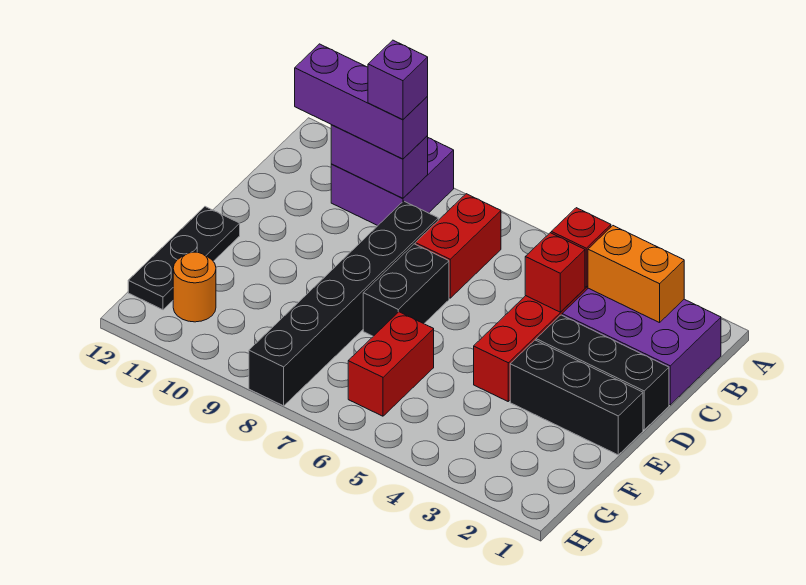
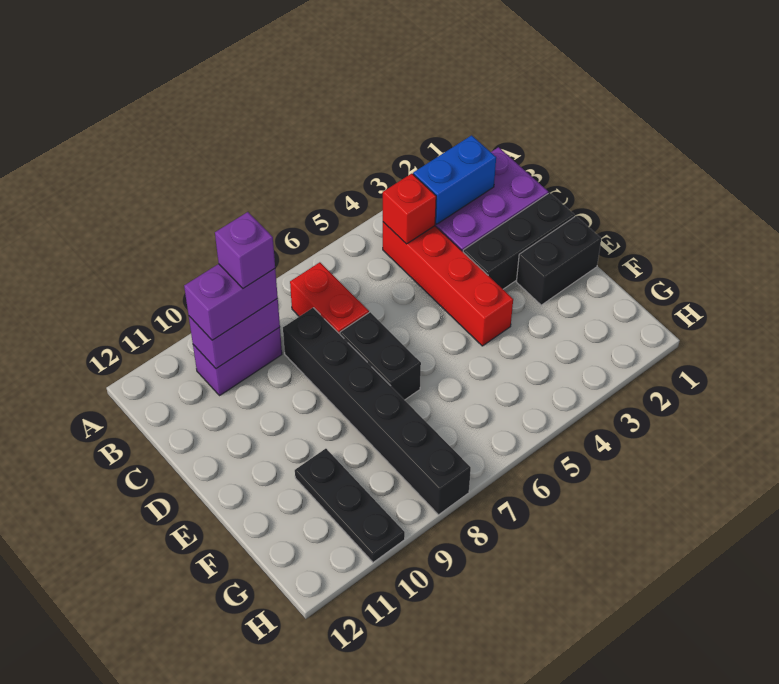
purple brick A9:B10 level 1 -> purple brick B9:B10 level 1
orange brick B2:B3 level 2 -> blue brick B2:B3 level 2
purple brick B9:B11 level 3 -> purple brick B9:B10 level 3
red brick C4 level 2 -> none
black brick E1:E3 level 1 -> black brick E1:E2 level 1
black plate E12:G12 level 1 -> black plate F10:H10 level 1
red brick F6:G6 level 1 -> none
orange round brick G11 level 1 -> none

